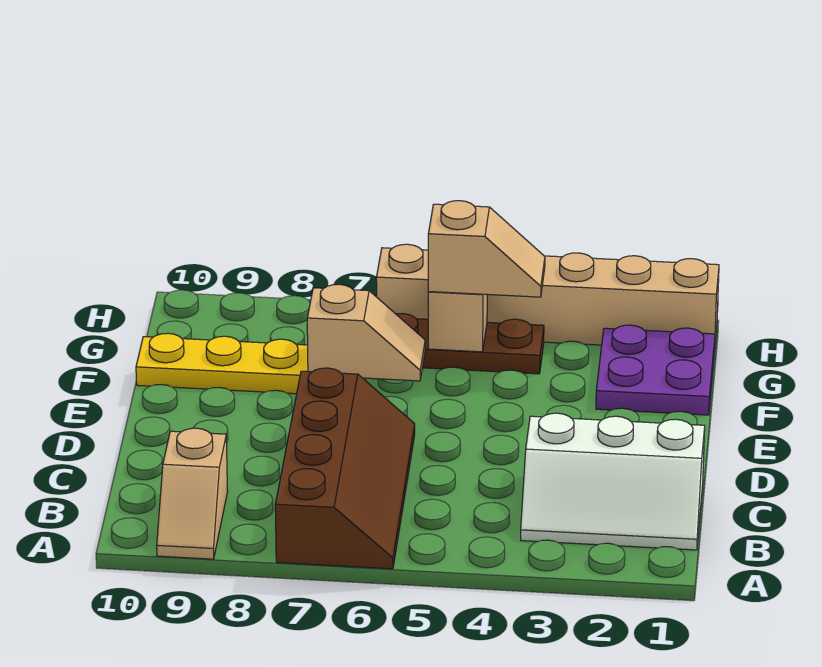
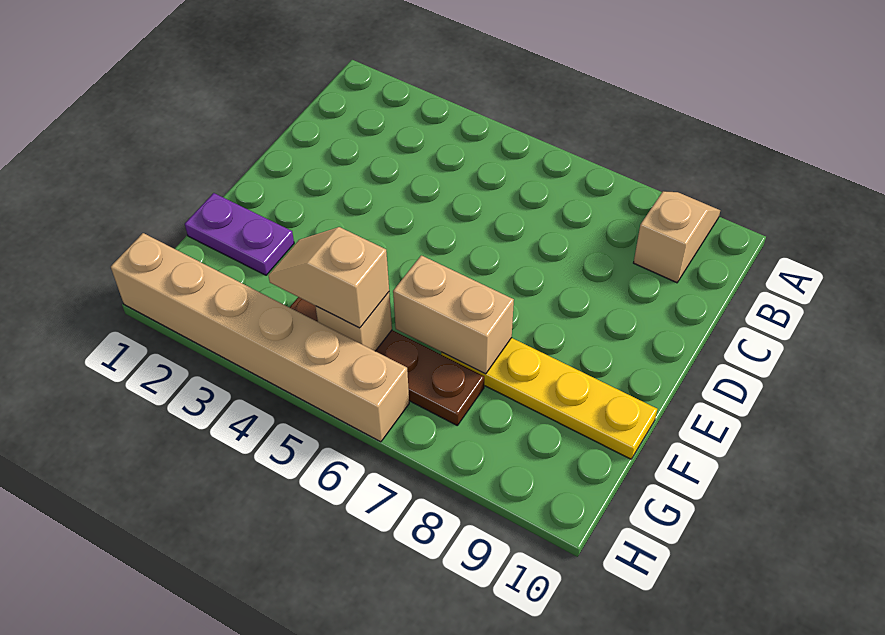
brown slope A6:D7 level 1 top 7 -> none
white slope B1:C3 level 1 top C -> none
purple plate F1:G2 level 1 -> purple plate F1:F2 level 1
tan slope F6:F7 level 2 top 7 -> tan brick F6:F7 level 2

